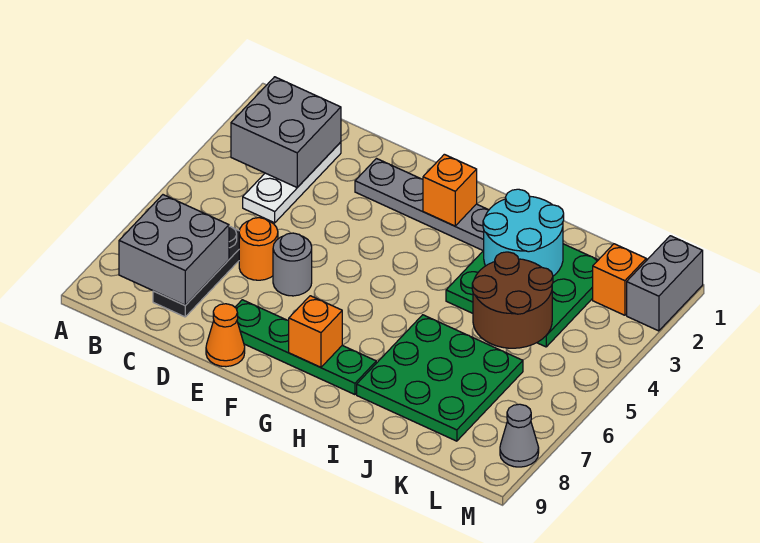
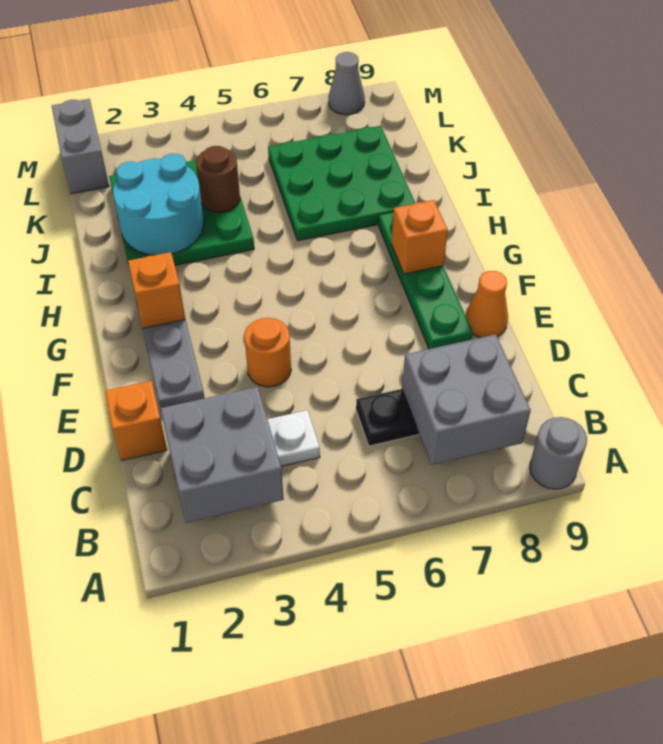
orange round brick D6 level 1 -> orange round brick E4 level 1
grey round brick E6 level 1 -> grey round brick A9 level 1
brown round brick J4:K5 level 2 -> brown round brick J4 level 2
orange brick L2 level 1 -> orange brick D1 level 1
grey brick M1:M2 level 1 -> grey brick L1:M1 level 1

